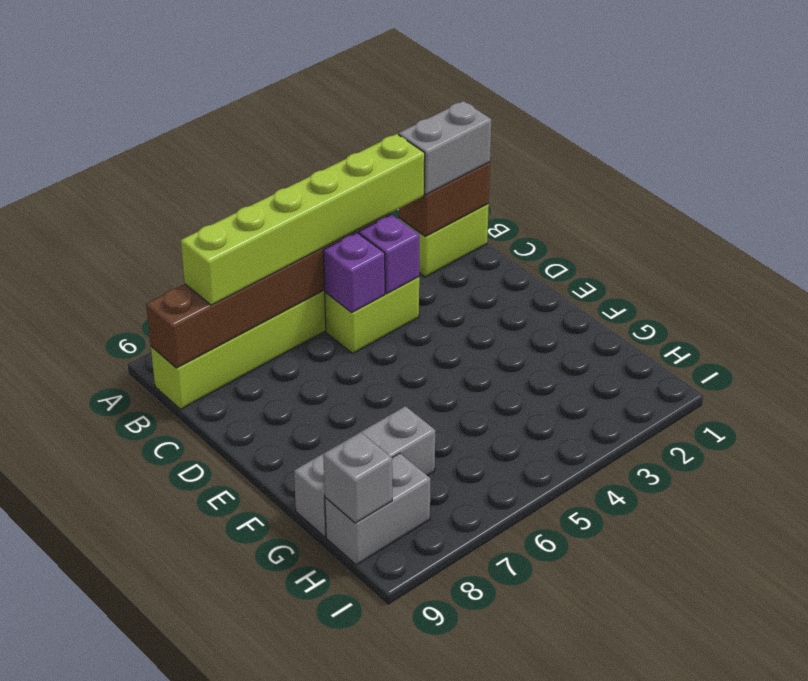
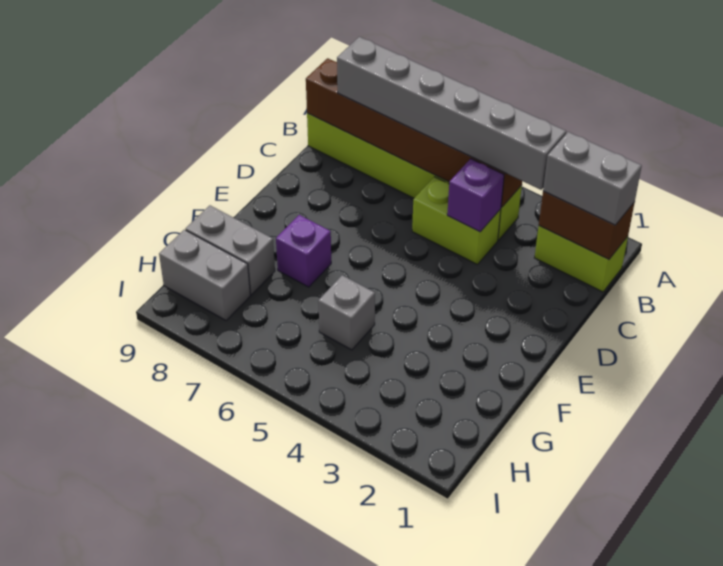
lime brick B3:B8 level 3 -> grey brick B3:B8 level 3
purple brick C5 level 2 -> purple brick F7 level 1
grey brick G7:G9 level 1 -> grey brick G8:G9 level 1
grey brick H9 level 2 -> grey brick G5 level 1

